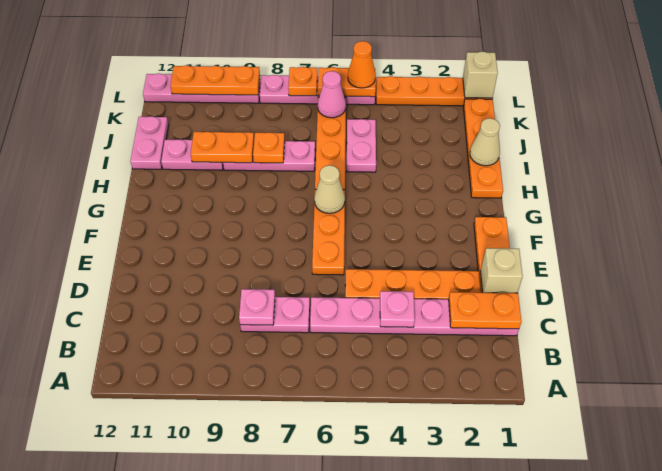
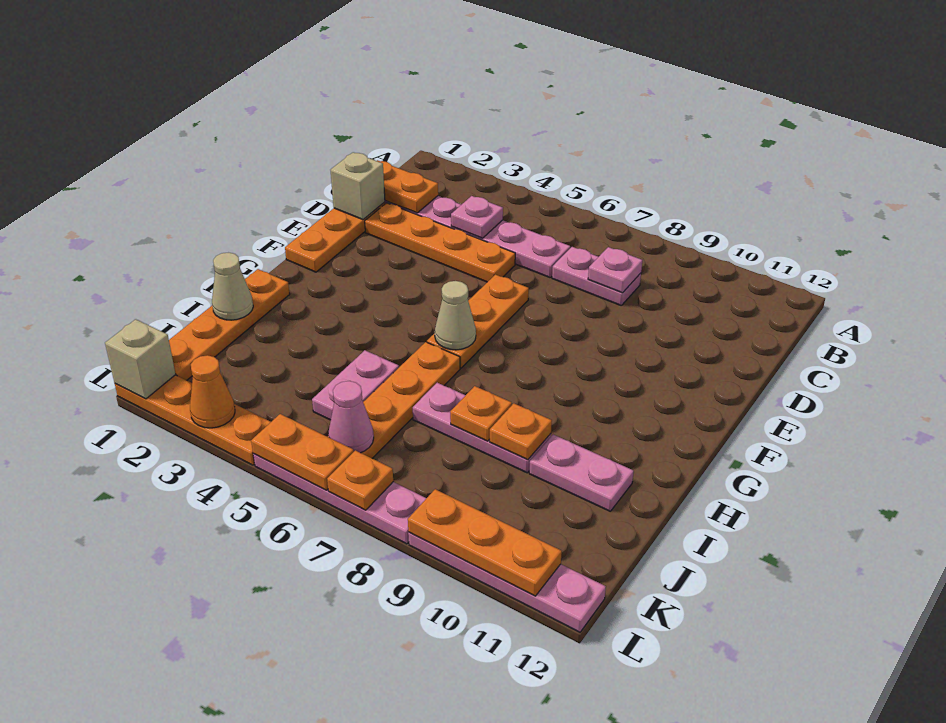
orange plate I9:I10 level 2 -> orange plate I9 level 2
pink plate I12:J12 level 1 -> none
orange cone L5 level 3 -> orange cone L3 level 2

